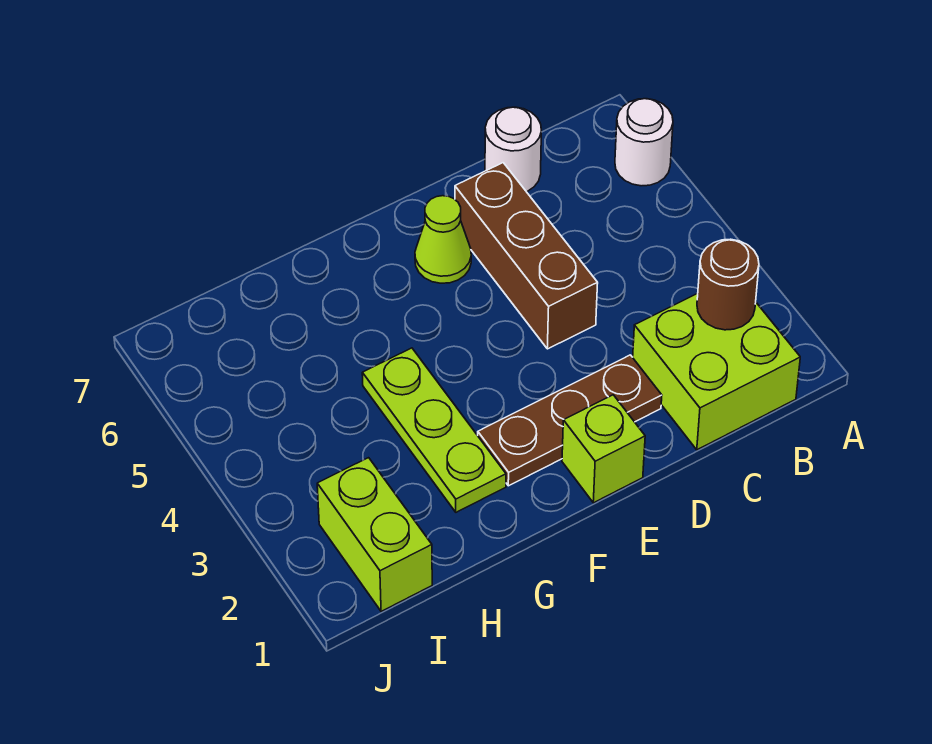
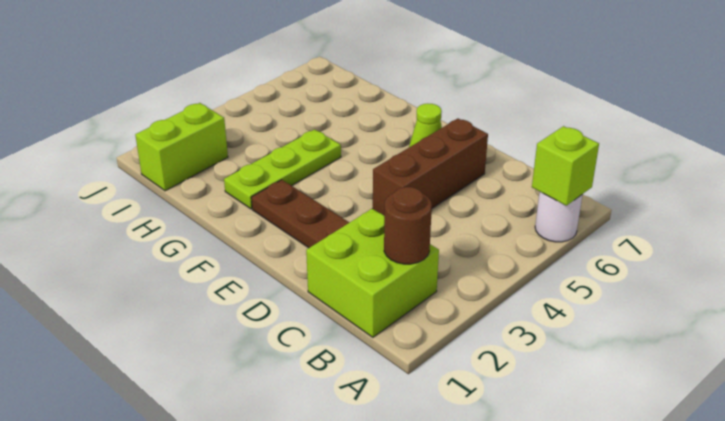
white round brick C7 level 1 -> none
lime brick E1 level 1 -> lime brick A6 level 2

